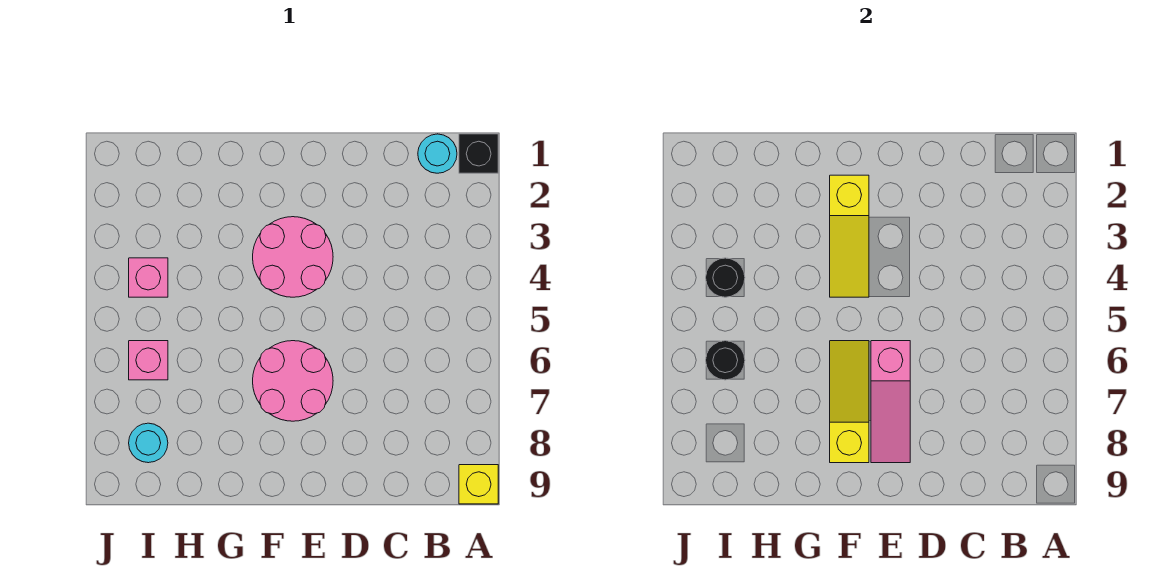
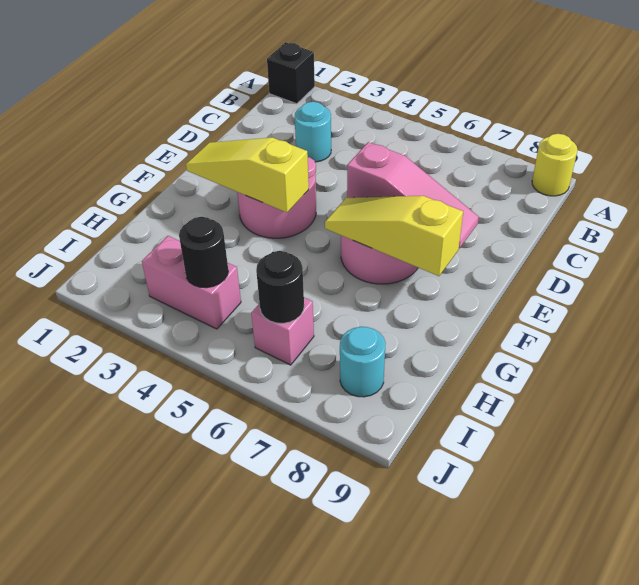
yellow brick A9 level 1 -> yellow round brick A9 level 1
cyan round brick B1 level 1 -> cyan round brick C3 level 1
yellow slope F2:F4 level 2 top 2 -> yellow slope F2:F4 level 2 top 4
pink brick I4 level 1 -> pink brick I3:I4 level 1

